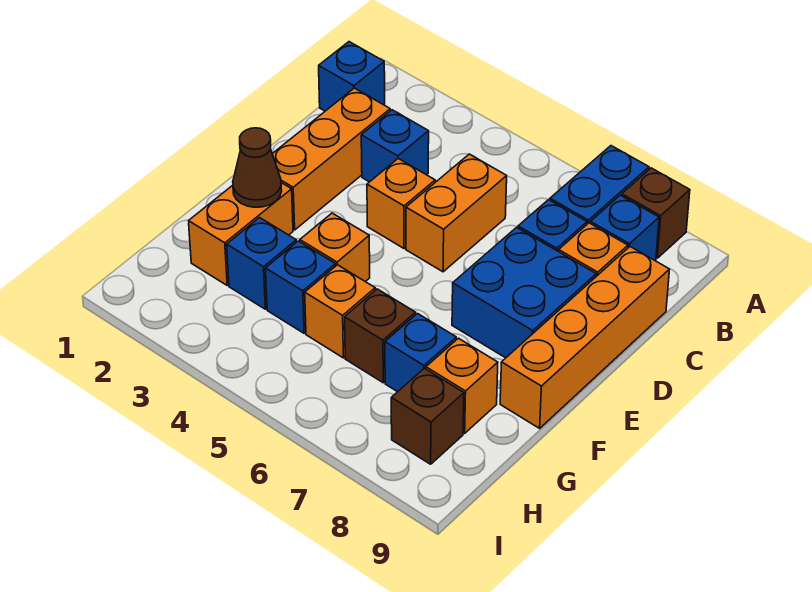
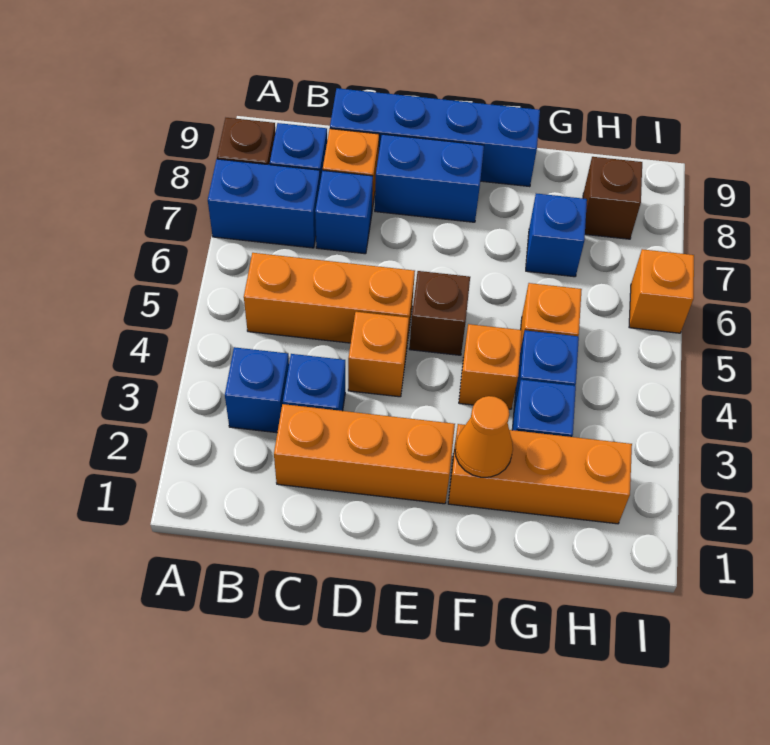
blue brick B1 level 1 -> blue brick B3 level 1
orange brick C5:D5 level 1 -> orange brick B5:D5 level 1
orange brick C9:F9 level 1 -> blue brick C9:F9 level 1
blue brick D7:E8 level 1 -> blue brick D8:E8 level 1
orange brick F2:G2 level 1 -> orange brick F2:H2 level 1
brown cone F2 level 2 -> orange cone F2 level 2
brown brick G6 level 1 -> brown brick E5 level 1
orange brick G8 level 1 -> orange brick I6 level 1

